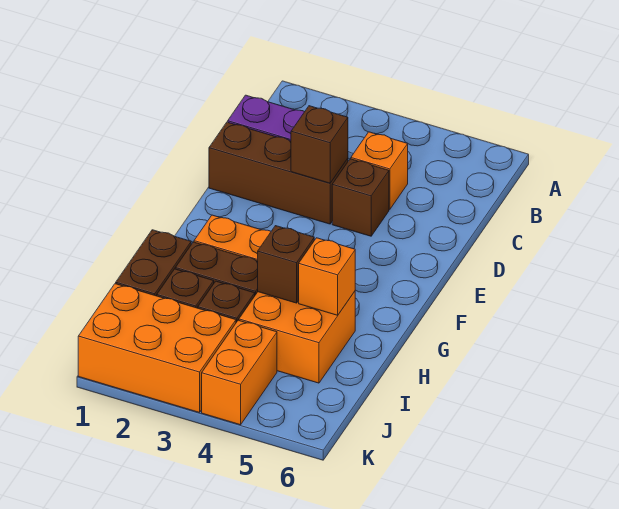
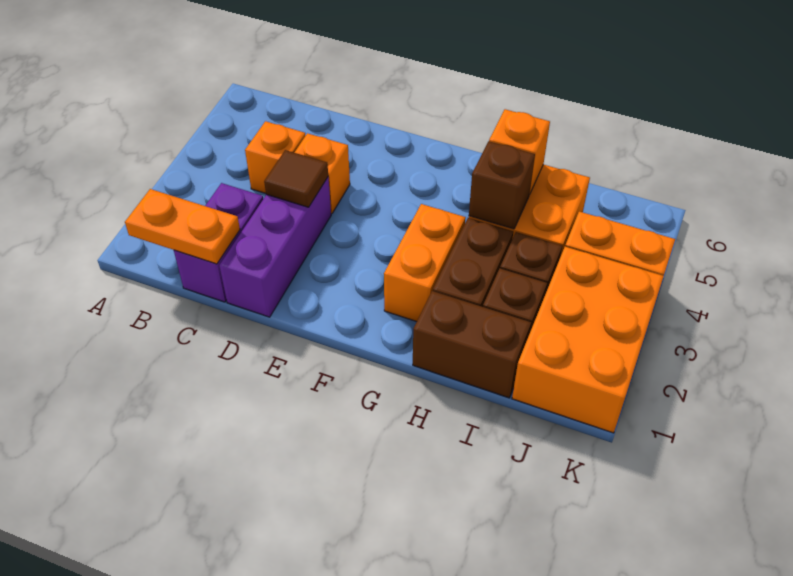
none -> orange plate B1:C1 level 2
brown brick D1:D3 level 1 -> purple brick D1:D3 level 1
brown brick D3 level 2 -> brown tile D3 level 2
brown brick D4 level 1 -> orange brick D4 level 1

